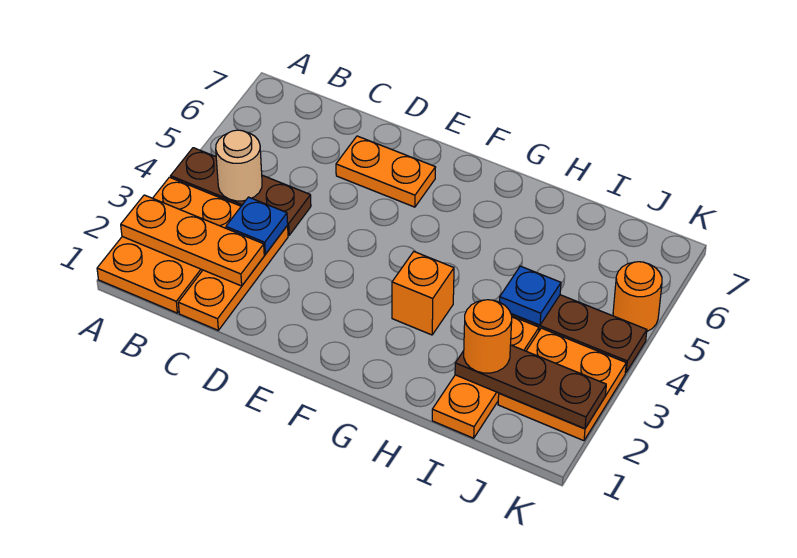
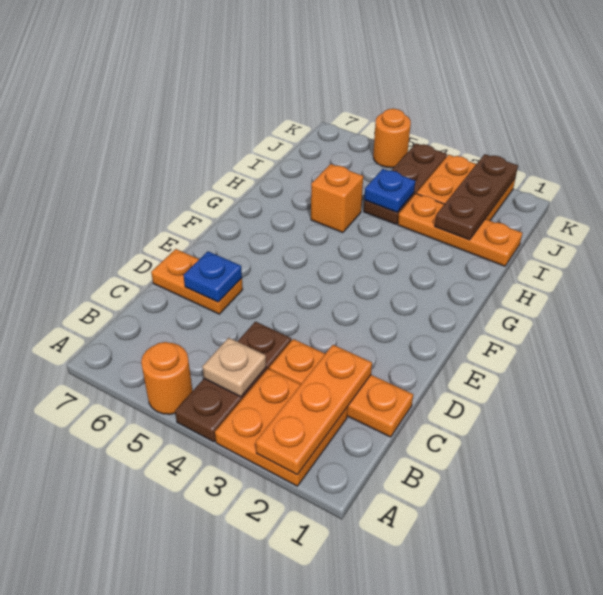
orange plate A1:B3 level 1 -> orange plate A2:B3 level 1
tan round brick B4 level 2 -> tan plate B4 level 2
blue plate C3 level 2 -> blue plate D6 level 2
orange plate D6:E6 level 1 -> orange plate D6:D7 level 1
orange brick G3 level 1 -> orange brick H5 level 1
orange round brick I2 level 3 -> orange round brick A5 level 1

